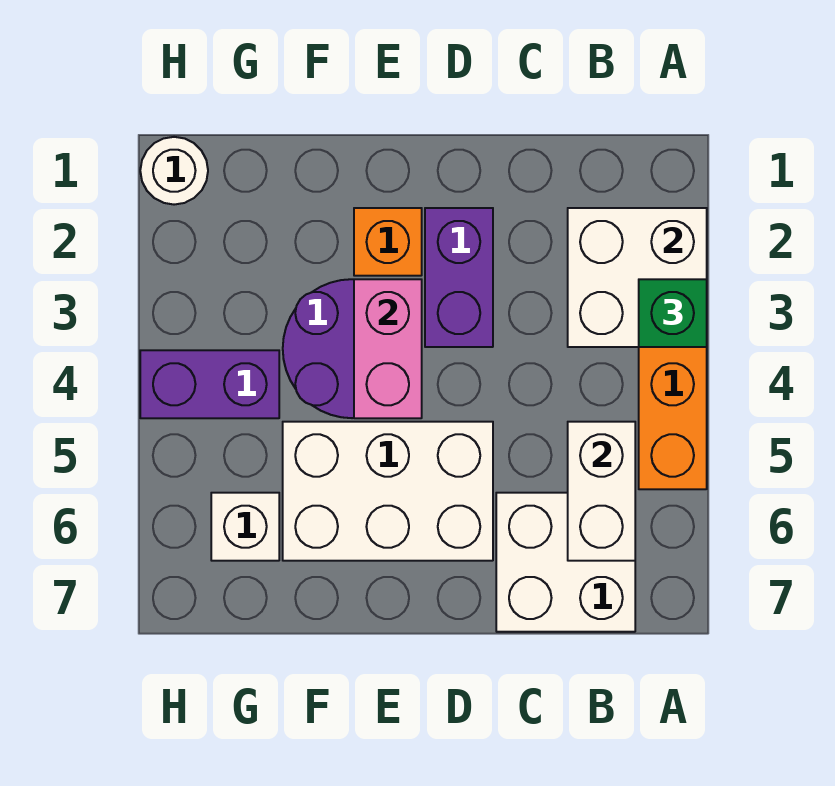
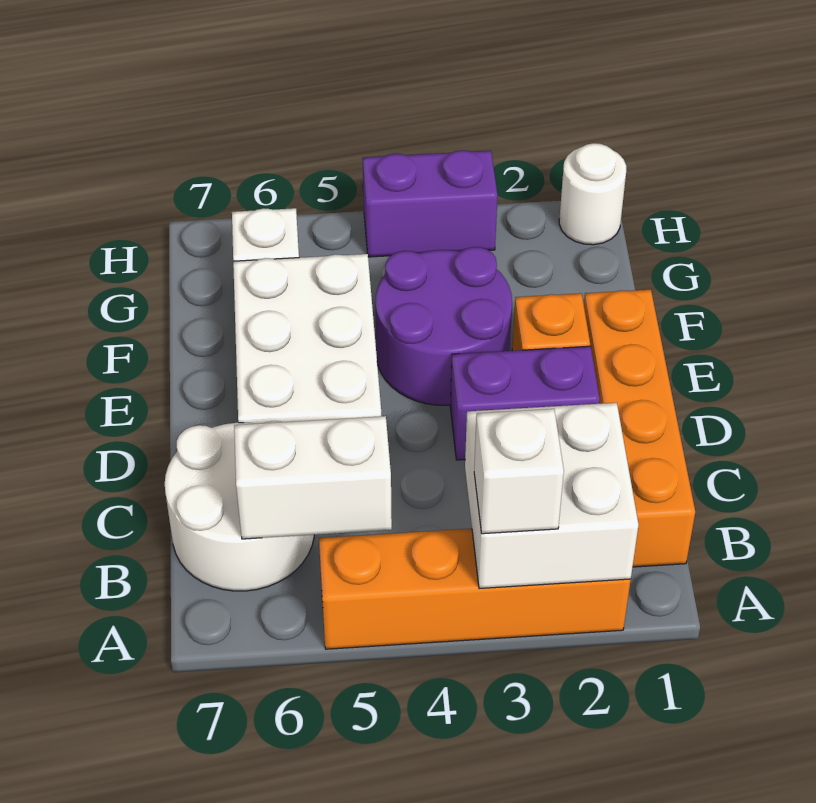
green brick A3 level 3 -> white brick A3 level 3
none -> orange brick B1:E1 level 1
white brick B6:C7 level 1 -> white round brick B6:C7 level 1
pink brick E3:E4 level 2 -> none
purple brick G4:H4 level 1 -> purple brick H3:H4 level 1

